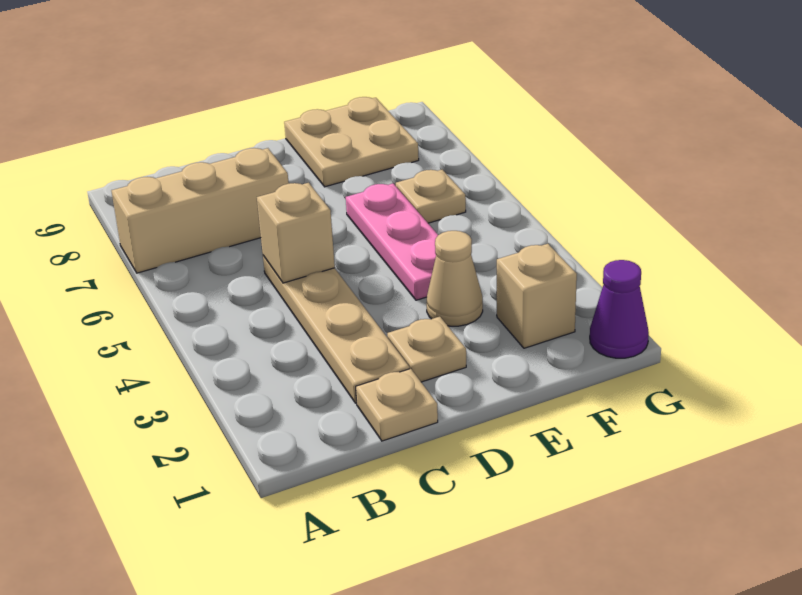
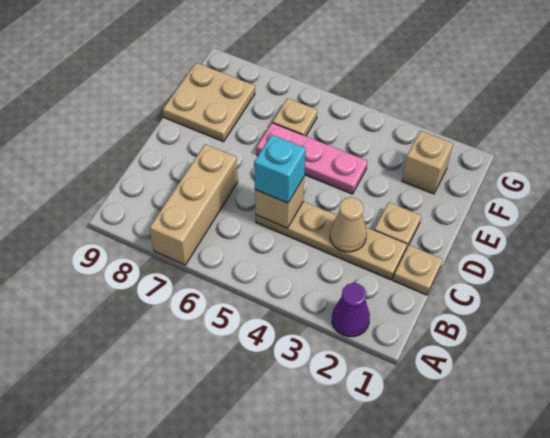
none -> cyan brick C5 level 3
tan cone E3 level 1 -> tan cone C3 level 2
purple cone G1 level 1 -> purple cone A2 level 1

